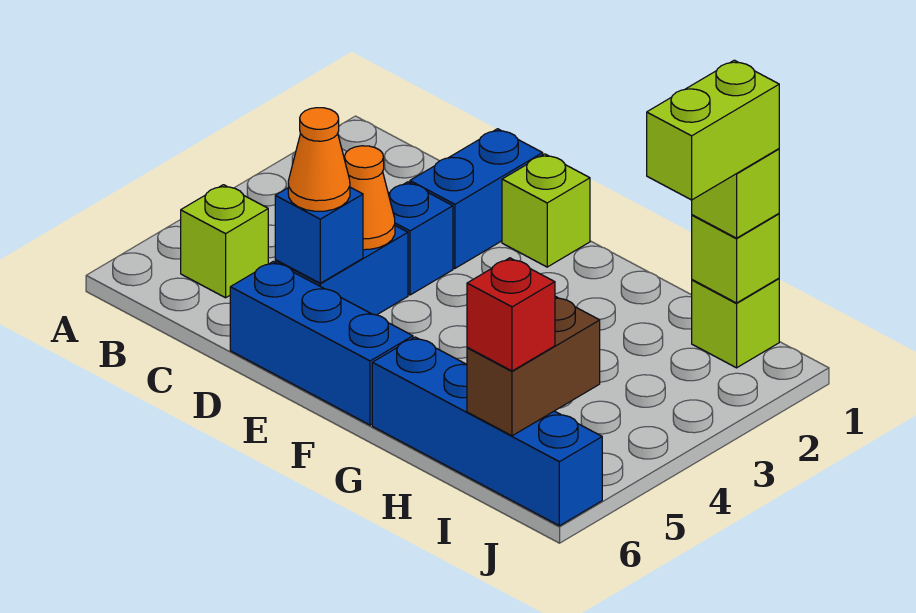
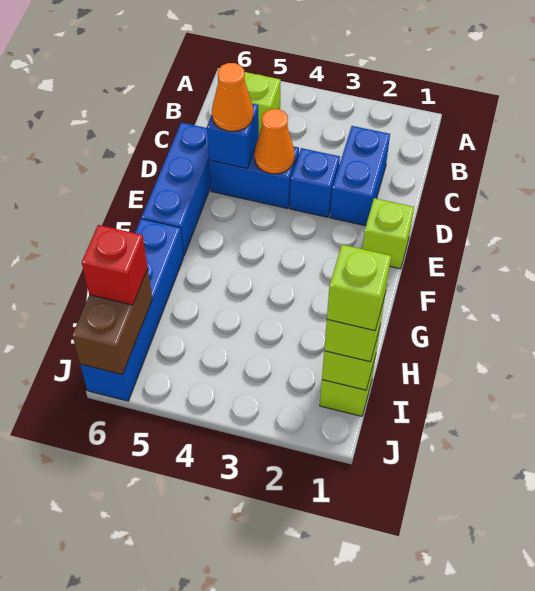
blue brick D1:D2 level 1 -> blue brick C2:D2 level 1
lime brick I1:I2 level 4 -> lime brick I1 level 4
brown brick I5:I6 level 2 -> brown brick I6:J6 level 2

